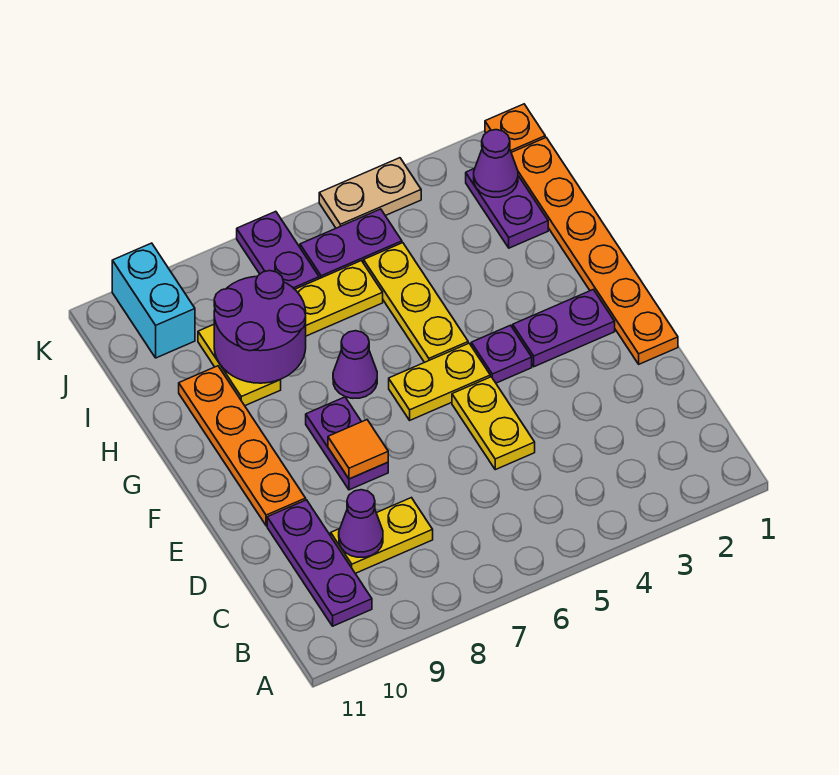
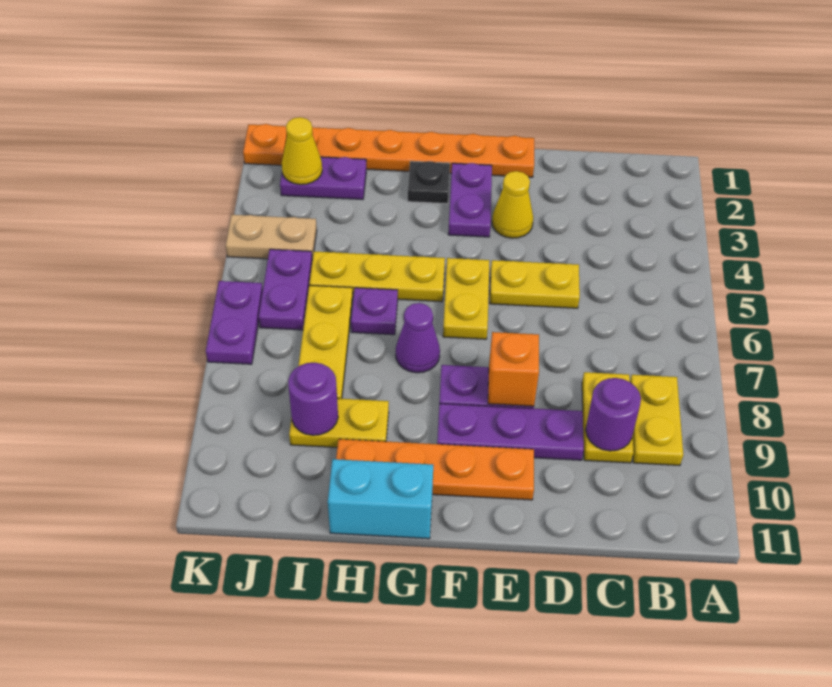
none -> yellow plate B8:B9 level 1
purple plate B10:D10 level 1 -> purple plate D9:F9 level 1
purple cone C9 level 2 -> purple round brick C9 level 2
none -> yellow cone E3 level 1
orange tile E8 level 2 -> orange brick E8 level 2
purple plate F4 level 1 -> purple plate H6 level 1
none -> black plate G2 level 1
purple round brick H8:I9 level 2 -> purple round brick I9 level 2
purple cone J2 level 2 -> yellow cone J2 level 2
purple plate J7:K7 level 1 -> purple plate K6:K7 level 1
cyan brick J10:K10 level 1 -> cyan brick G11:H11 level 1
tan plate K4:K5 level 1 -> tan plate J4:K4 level 1

